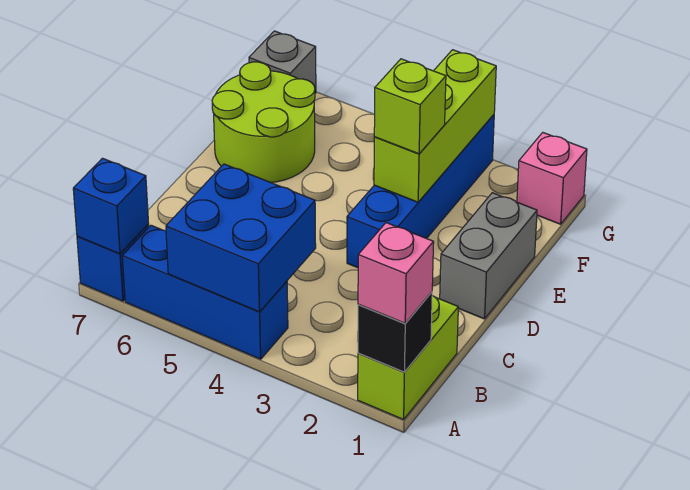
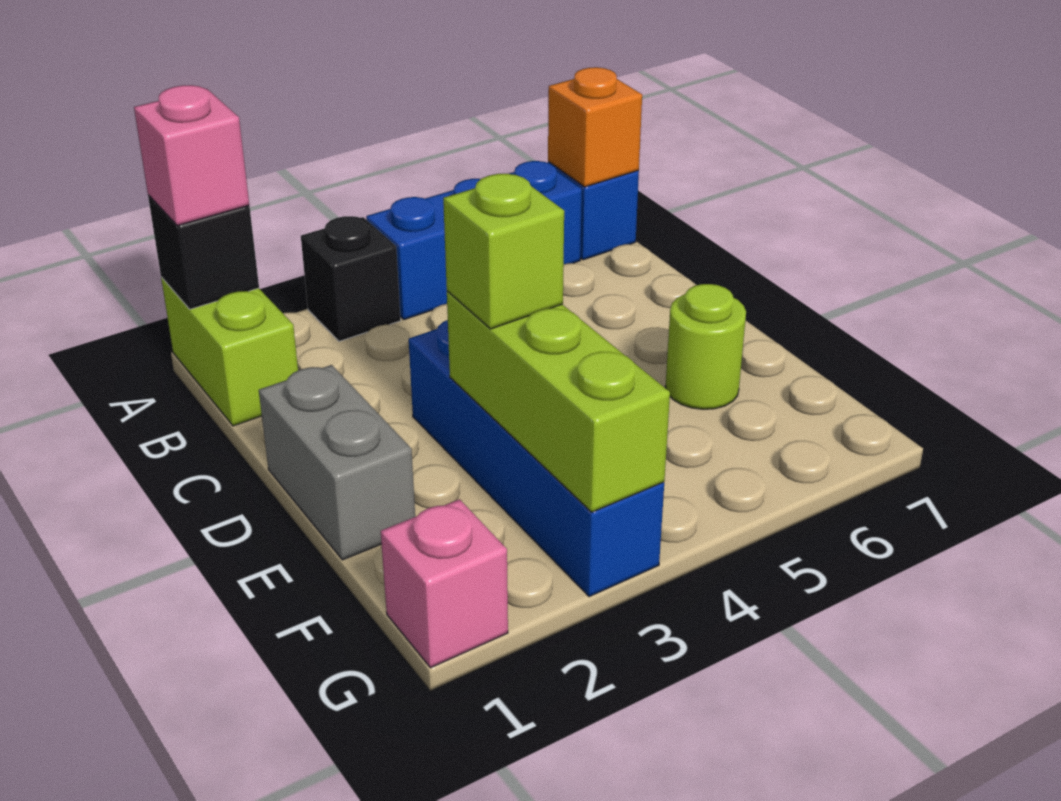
none -> black brick A3 level 1
blue brick A4:B5 level 2 -> none
blue brick A7 level 2 -> orange brick A7 level 2
lime round brick E6:F7 level 1 -> lime round brick E6 level 1
grey brick G7 level 1 -> none

